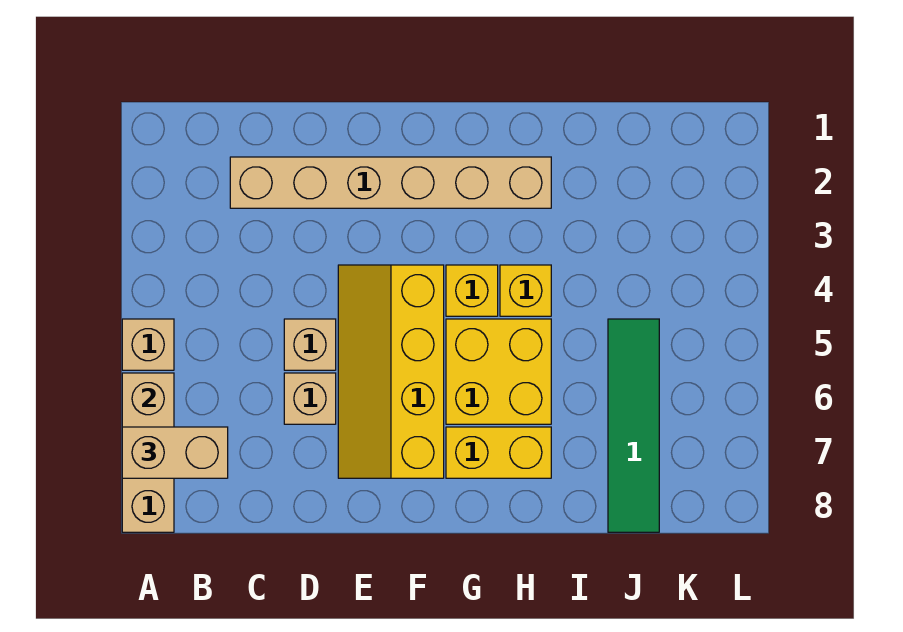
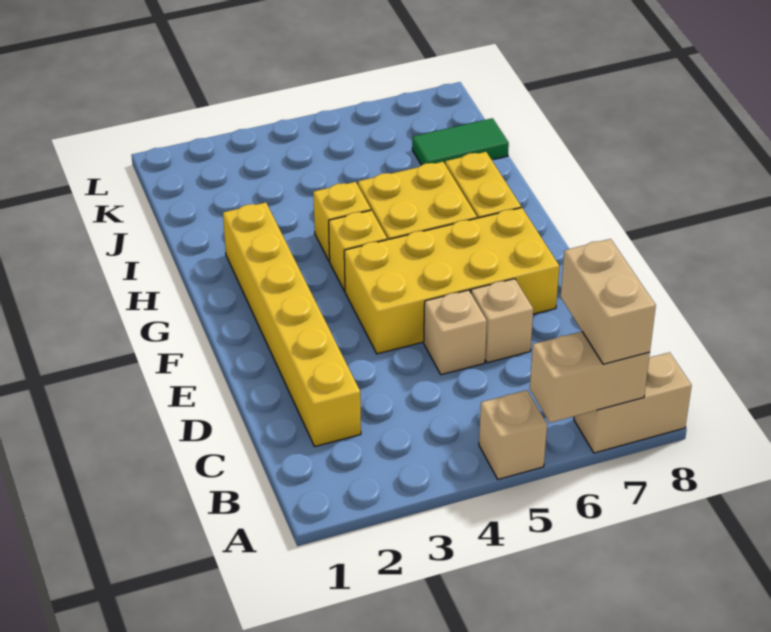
tan brick C2:H2 level 1 -> yellow brick C2:H2 level 1
yellow slope E4:F7 level 1 top F -> yellow brick E4:F7 level 1
green tile J5:J8 level 1 -> green tile J7:J8 level 1

